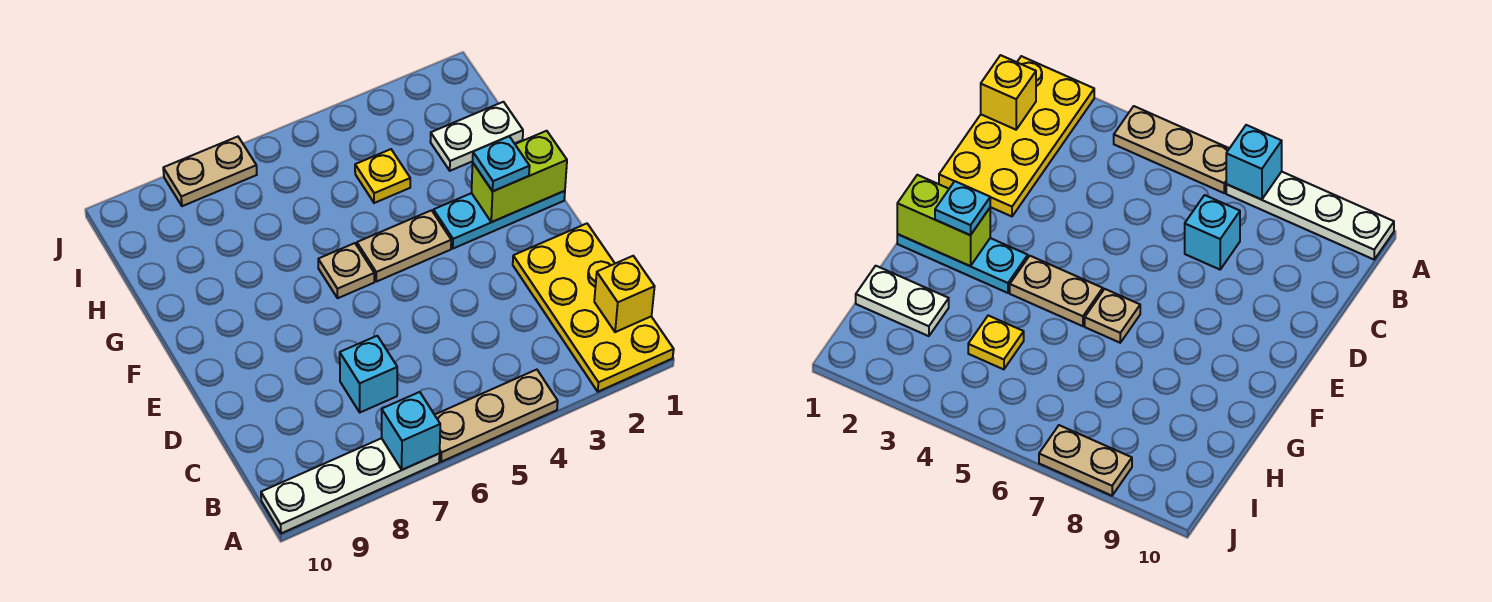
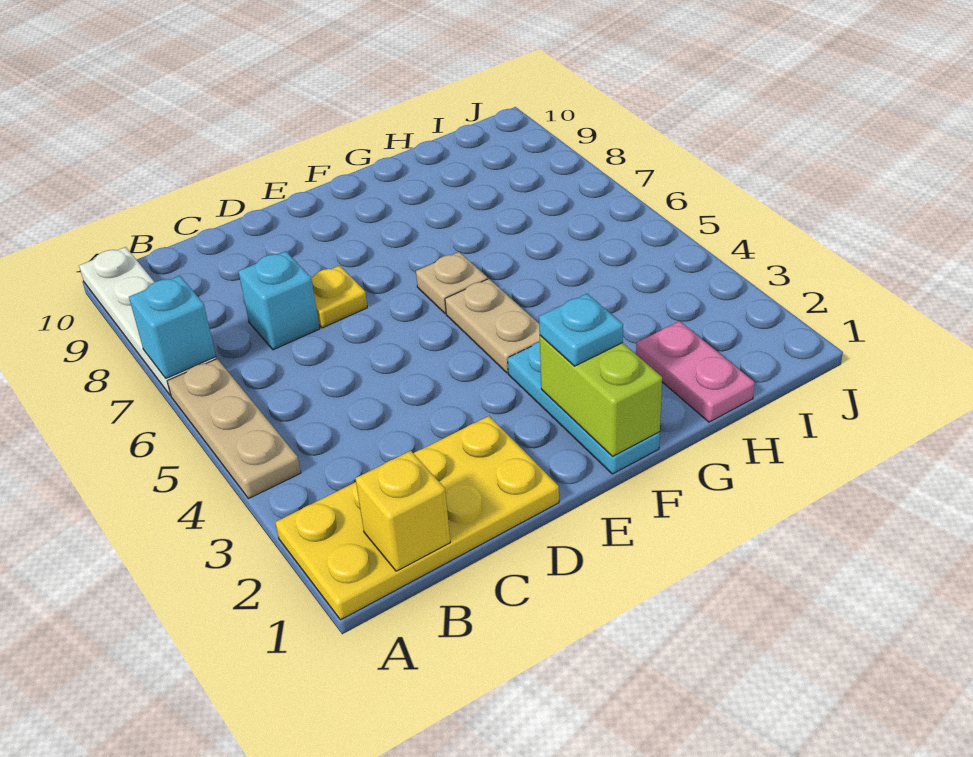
white plate H1:H2 level 1 -> pink plate H1:H2 level 1
yellow plate H4 level 1 -> yellow plate D7 level 1
tan plate J7:J8 level 1 -> none

